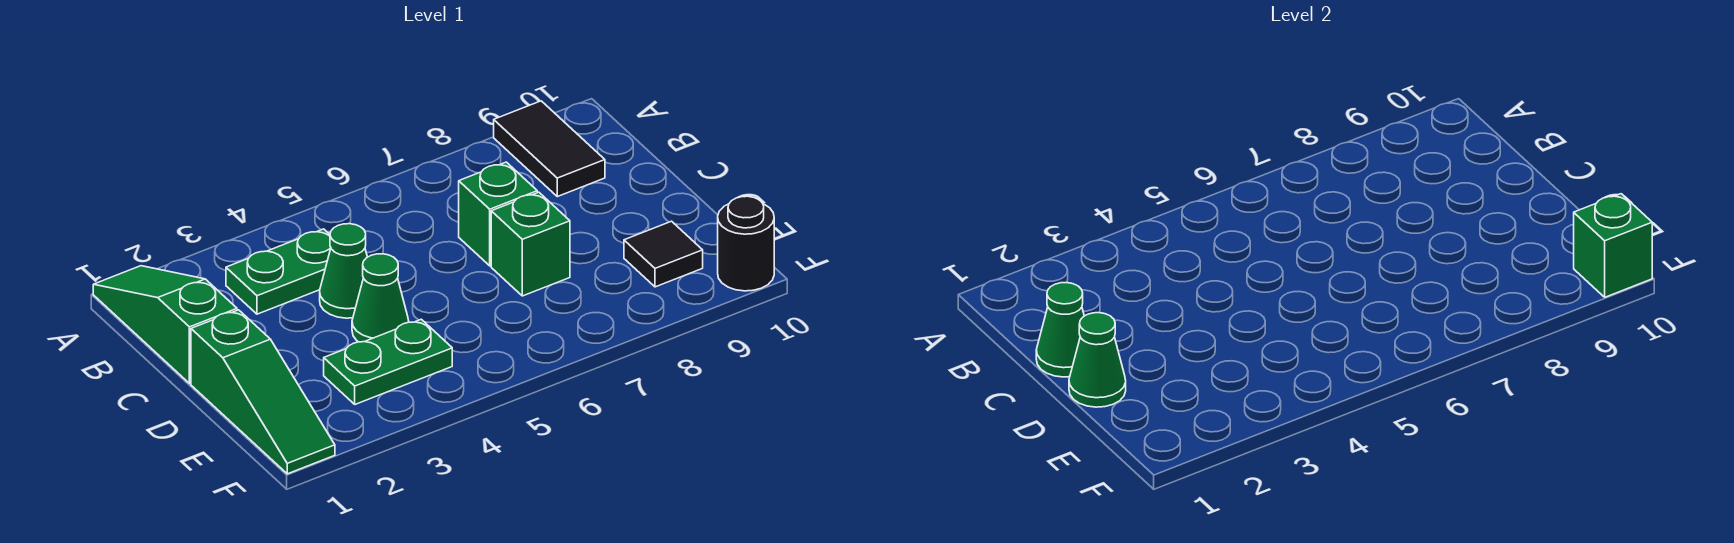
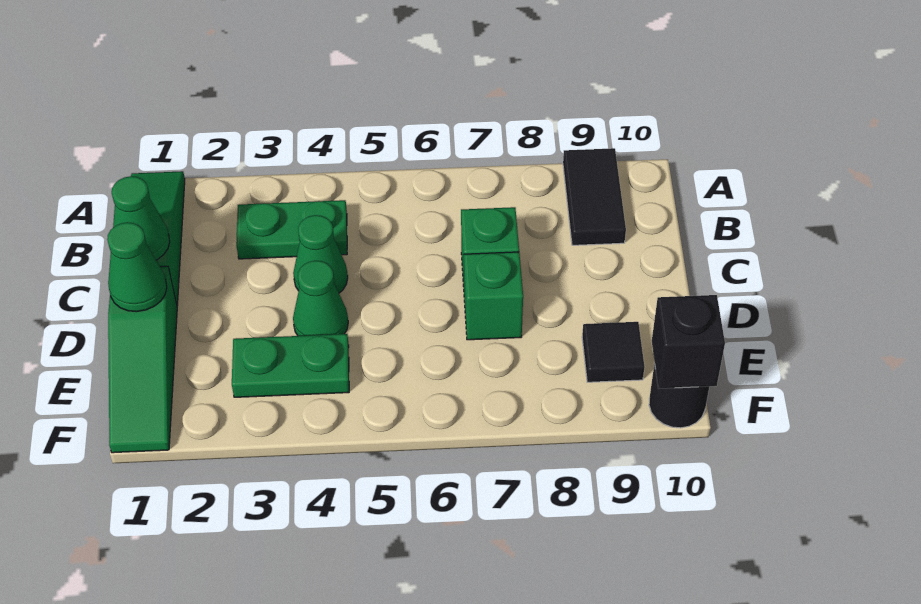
green brick F10 level 2 -> black brick F10 level 2

